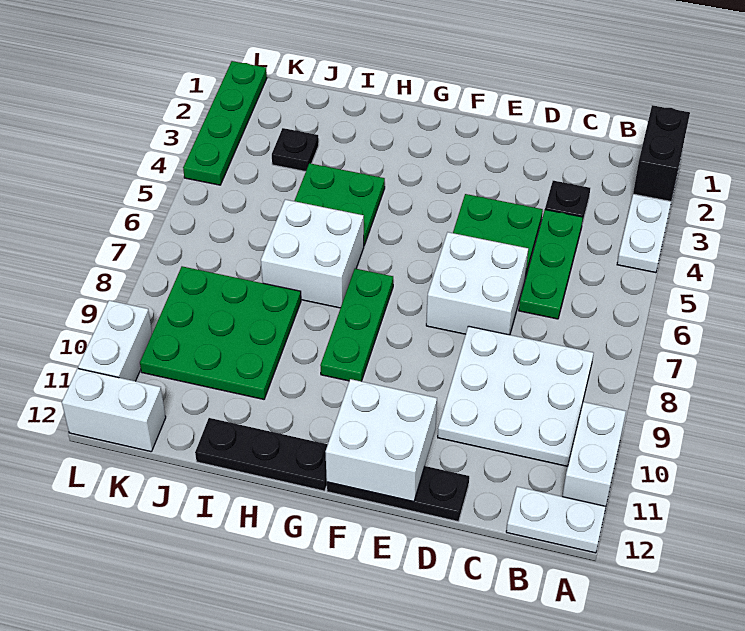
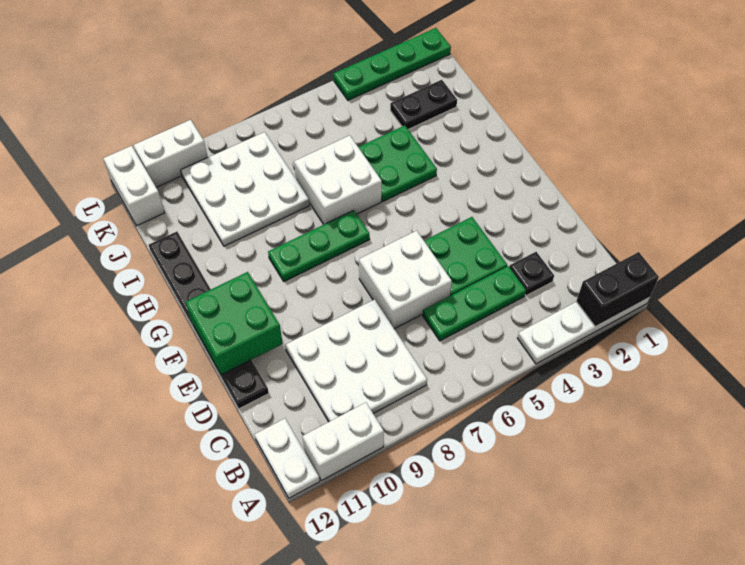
white brick E11:F12 level 2 -> green brick E11:F12 level 2
green plate I8:K10 level 1 -> white plate I8:K10 level 1
black plate J3 level 1 -> black plate J2:J3 level 1

